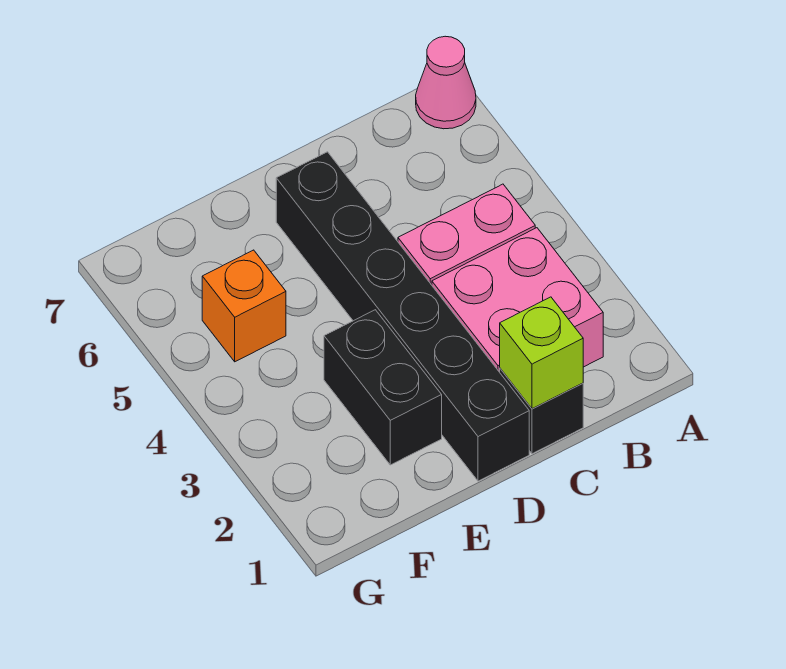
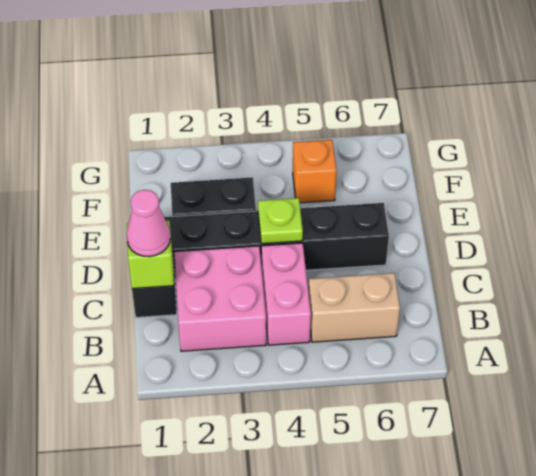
pink cone A7 level 1 -> pink cone C1 level 3
none -> tan brick B5:B6 level 1
none -> lime plate D4 level 2

